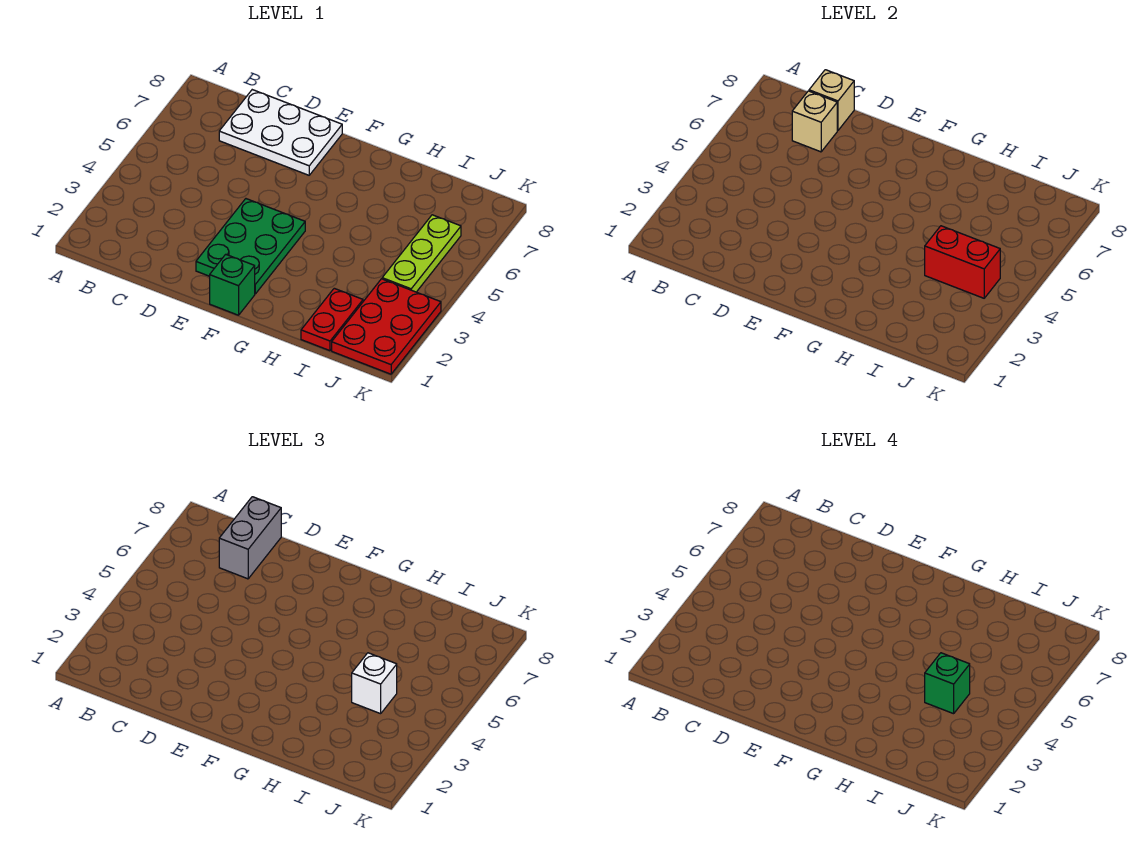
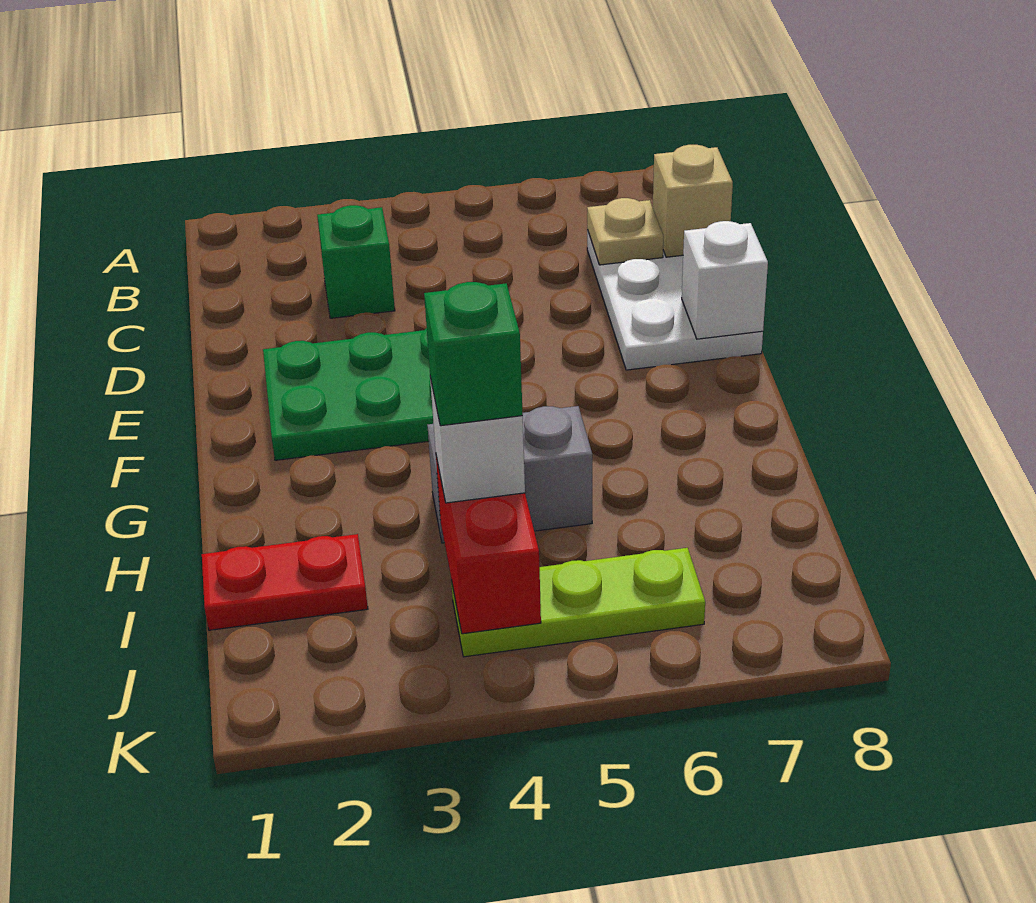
tan brick C7 level 2 -> tan plate C7 level 2
grey brick C7:C8 level 3 -> grey brick H4:H5 level 1
none -> white brick E8 level 2
green brick F1 level 1 -> green brick C3 level 1
red plate J1:K3 level 1 -> none

